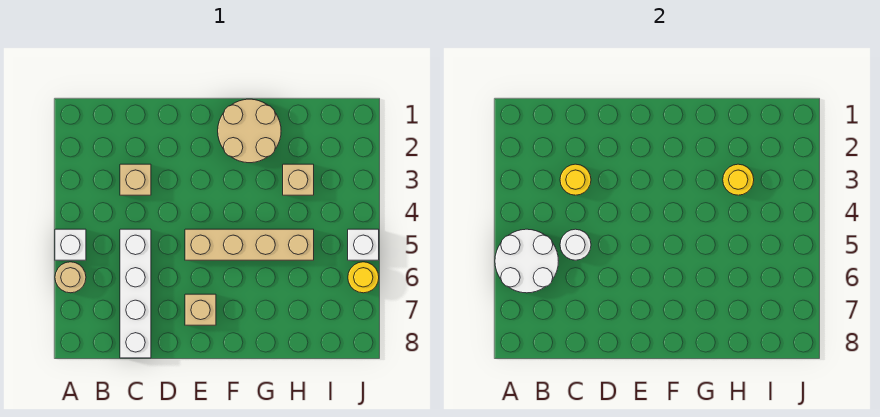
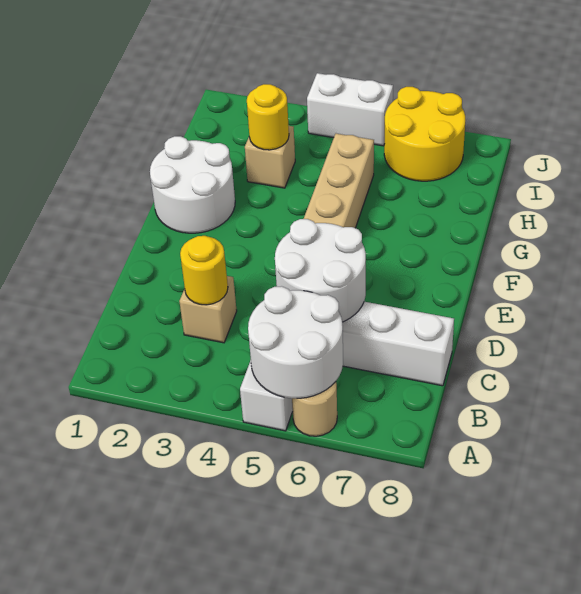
white round brick C5 level 2 -> white round brick C5:D6 level 2
tan brick E7 level 1 -> none
tan round brick F1:G2 level 1 -> white round brick F1:G2 level 1
white brick J5 level 1 -> white brick J4:J5 level 1
yellow round brick J6 level 1 -> yellow round brick I6:J7 level 1

